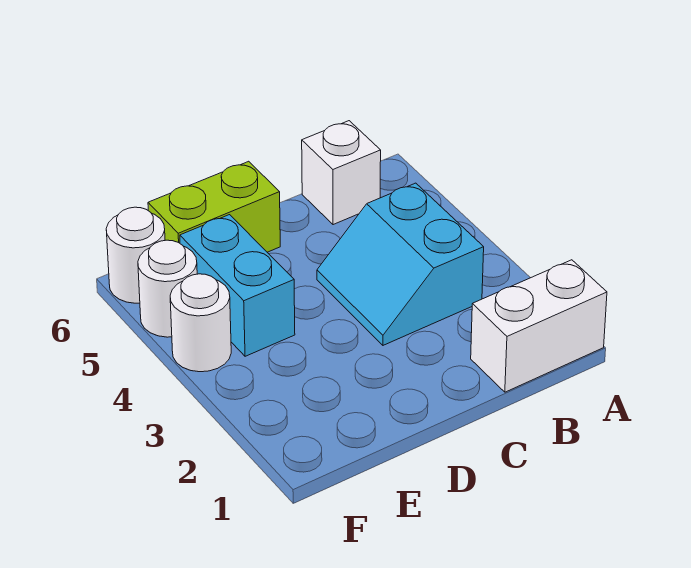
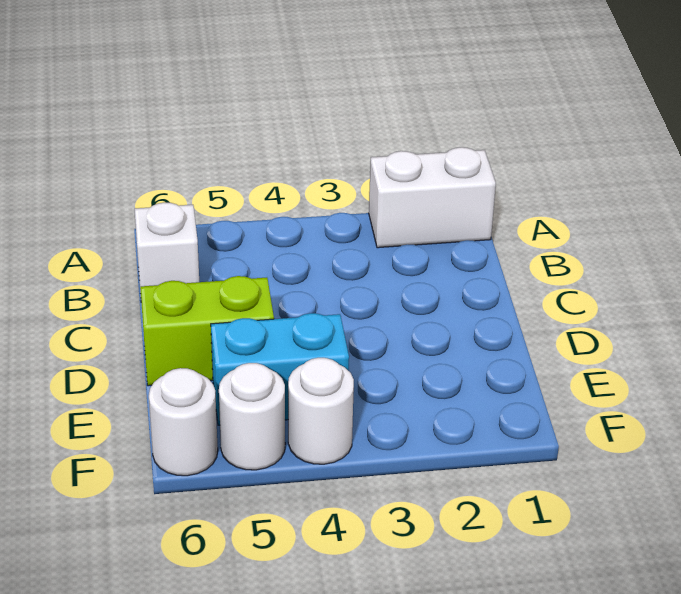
white brick A1:B1 level 1 -> white brick A1:A2 level 1
cyan slope B3:C4 level 1 top B -> none
lime brick D6:E6 level 1 -> lime brick D5:D6 level 1

